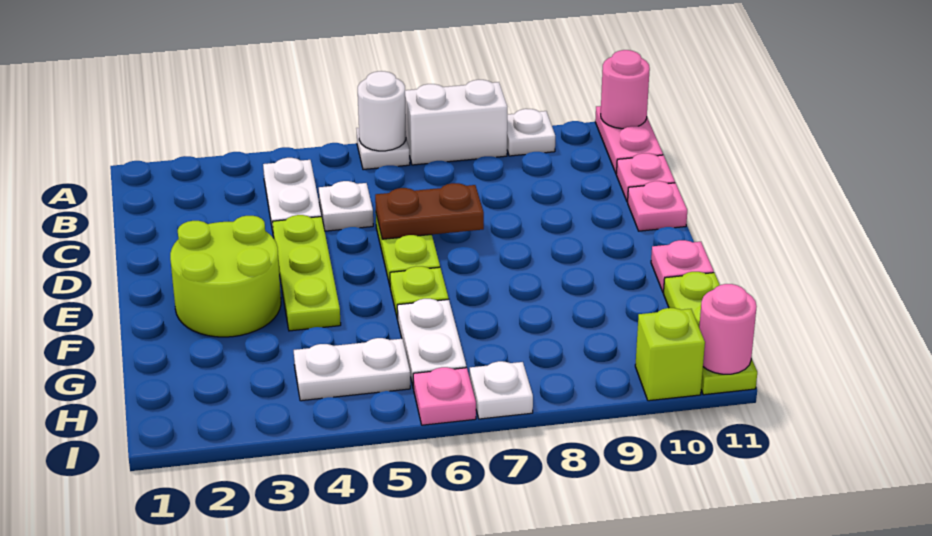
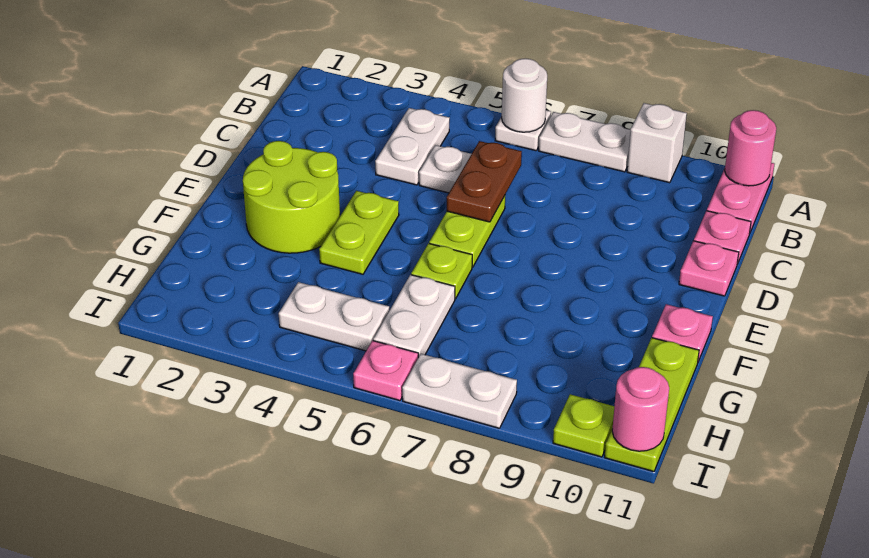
white brick A7:A8 level 1 -> white plate A7:A8 level 1
white plate A9 level 1 -> white brick A9 level 1
lime plate D4:F4 level 1 -> lime plate E4:F4 level 1
brown plate D6:D7 level 2 -> brown plate C6:D6 level 2
white plate I7 level 1 -> white plate I7:I8 level 1
lime brick I10 level 1 -> lime plate I10 level 1

